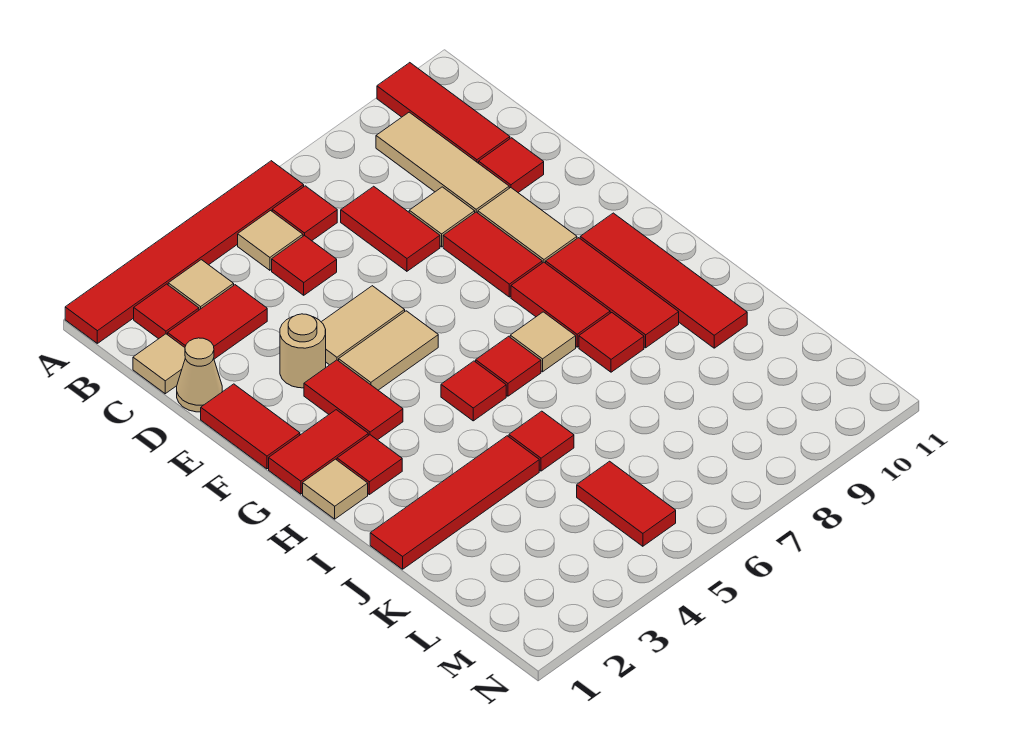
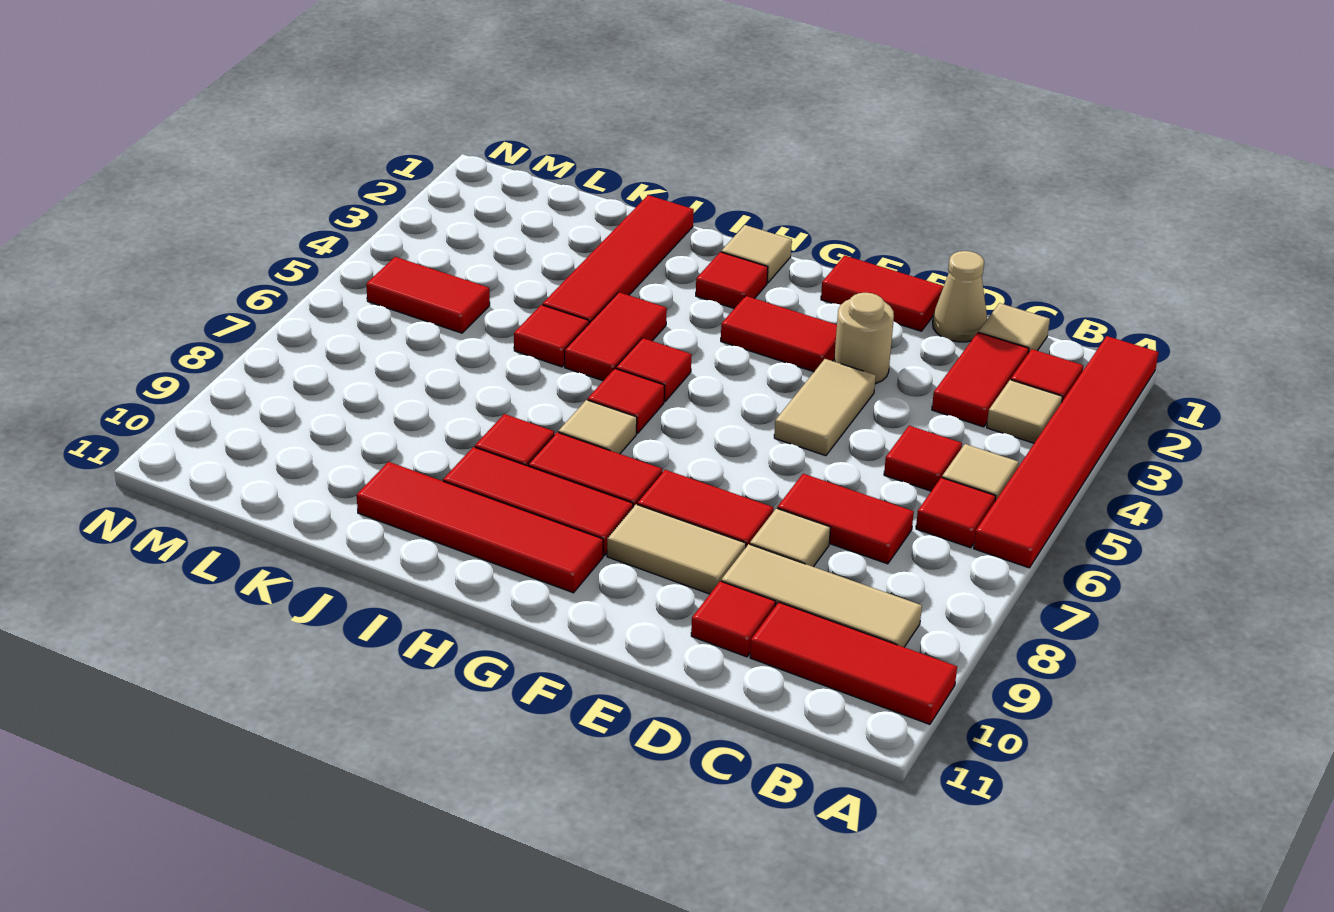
tan tile F4:F5 level 1 -> none
red tile G1:G2 level 1 -> red tile I4:I5 level 1

